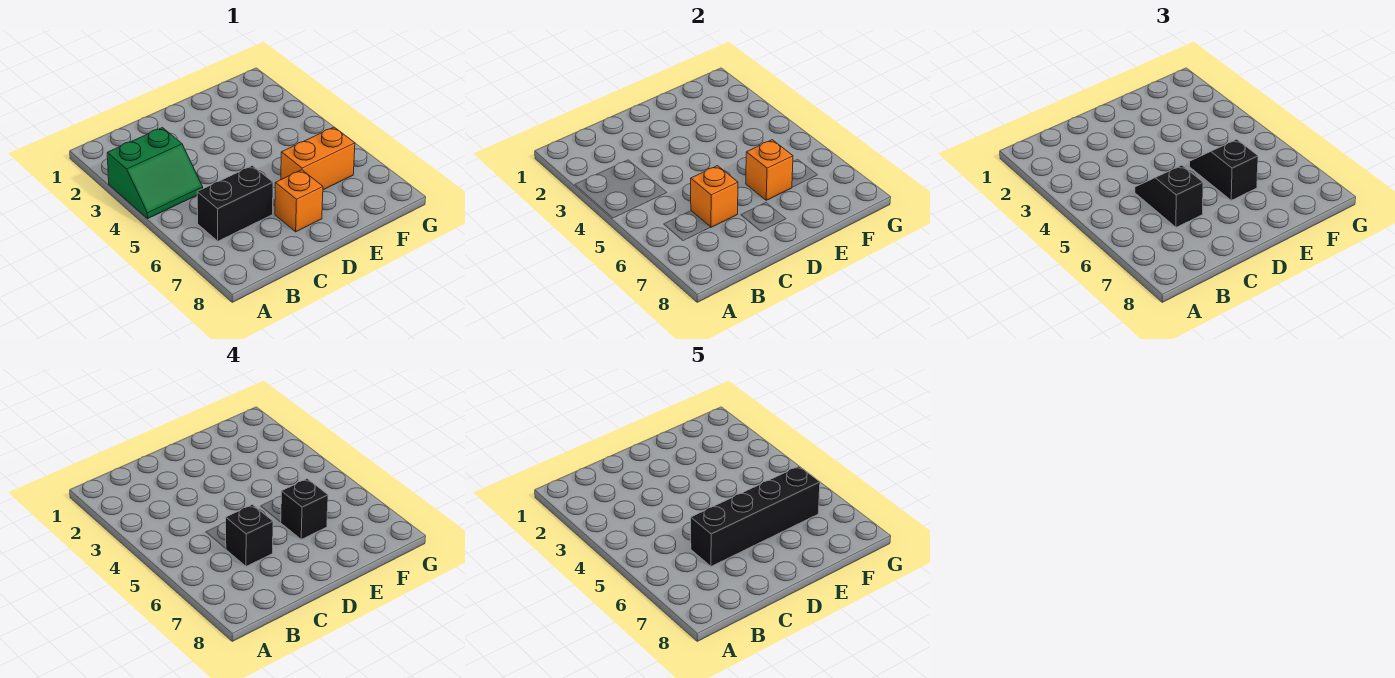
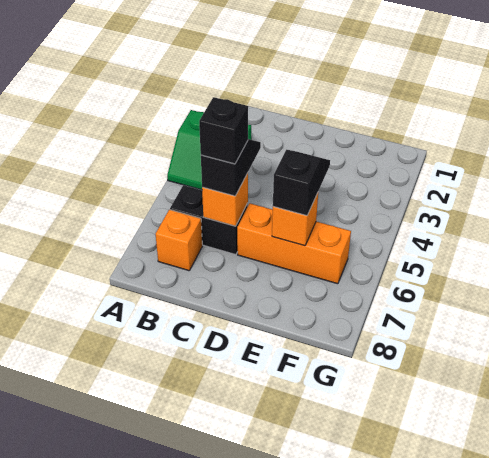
black brick C6:F6 level 5 -> none
orange brick D7 level 1 -> orange brick B7 level 1
orange brick E6:F6 level 1 -> orange brick D6:F6 level 1
black brick E6 level 4 -> none

